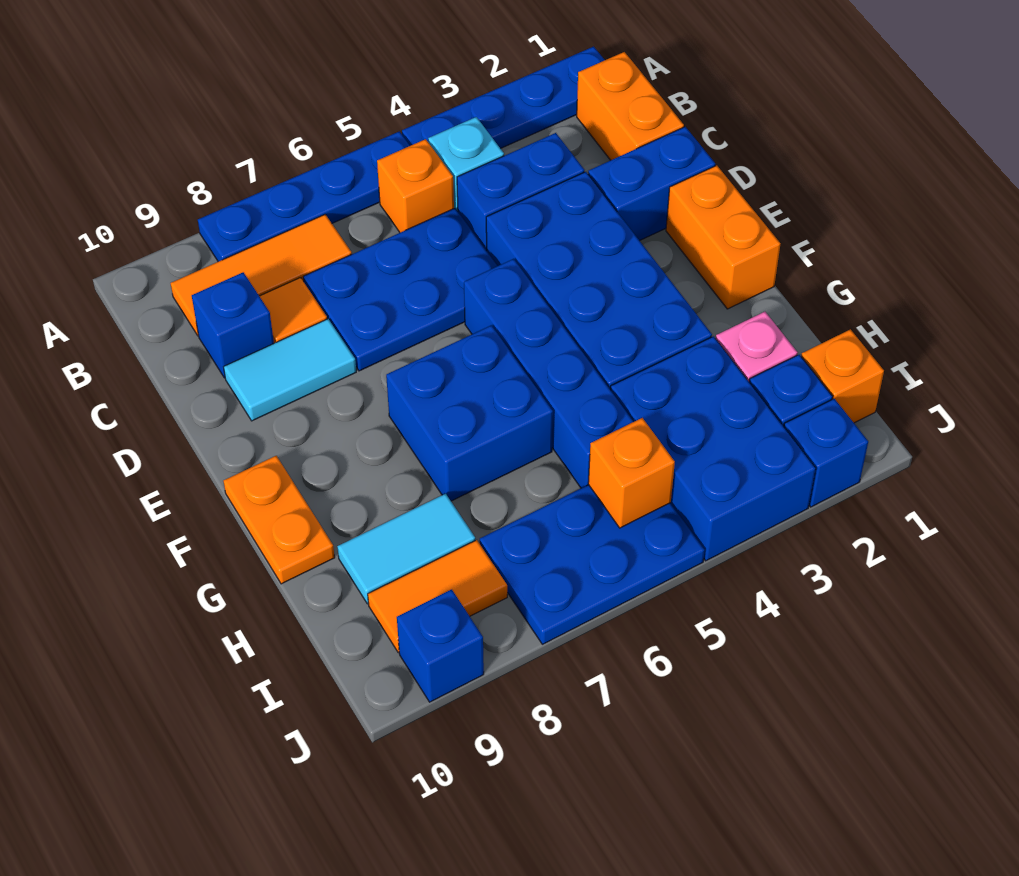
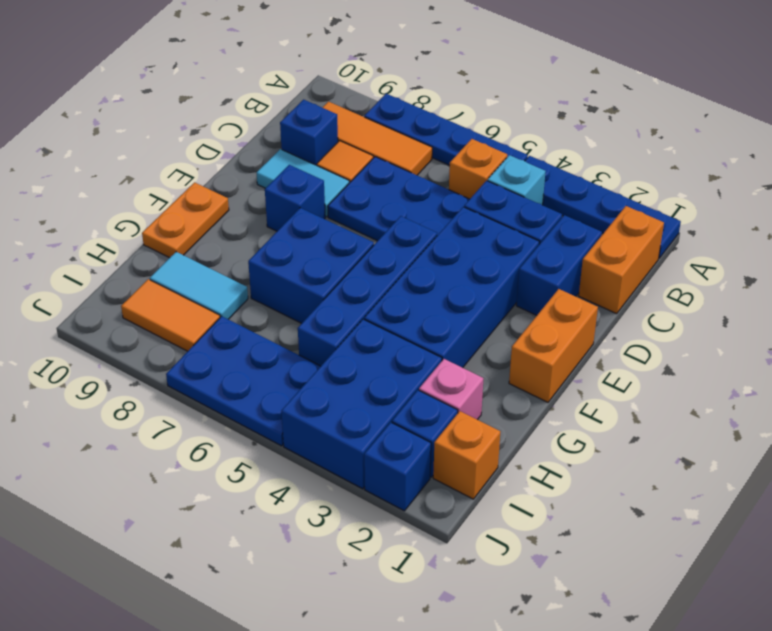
blue brick D1:D2 level 1 -> blue brick C2:D2 level 1
orange brick I5 level 2 -> none
blue brick J9 level 1 -> blue brick E8 level 1

